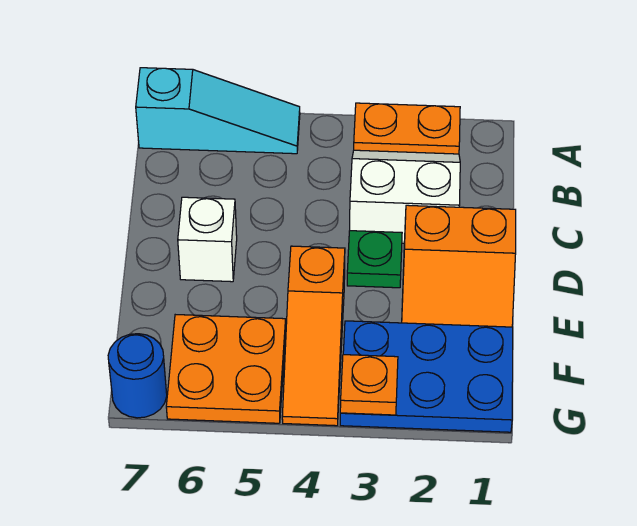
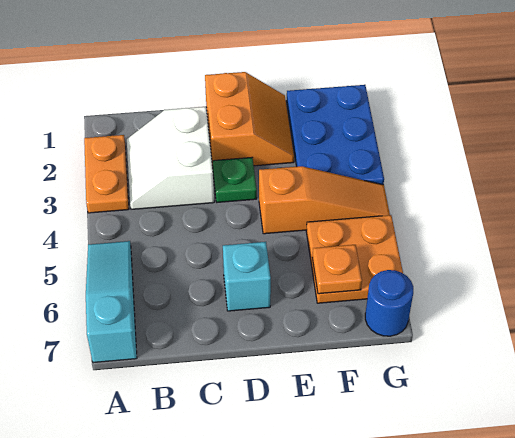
white brick D6 level 1 -> cyan brick D6 level 1
orange plate G3 level 2 -> orange plate F6 level 2

